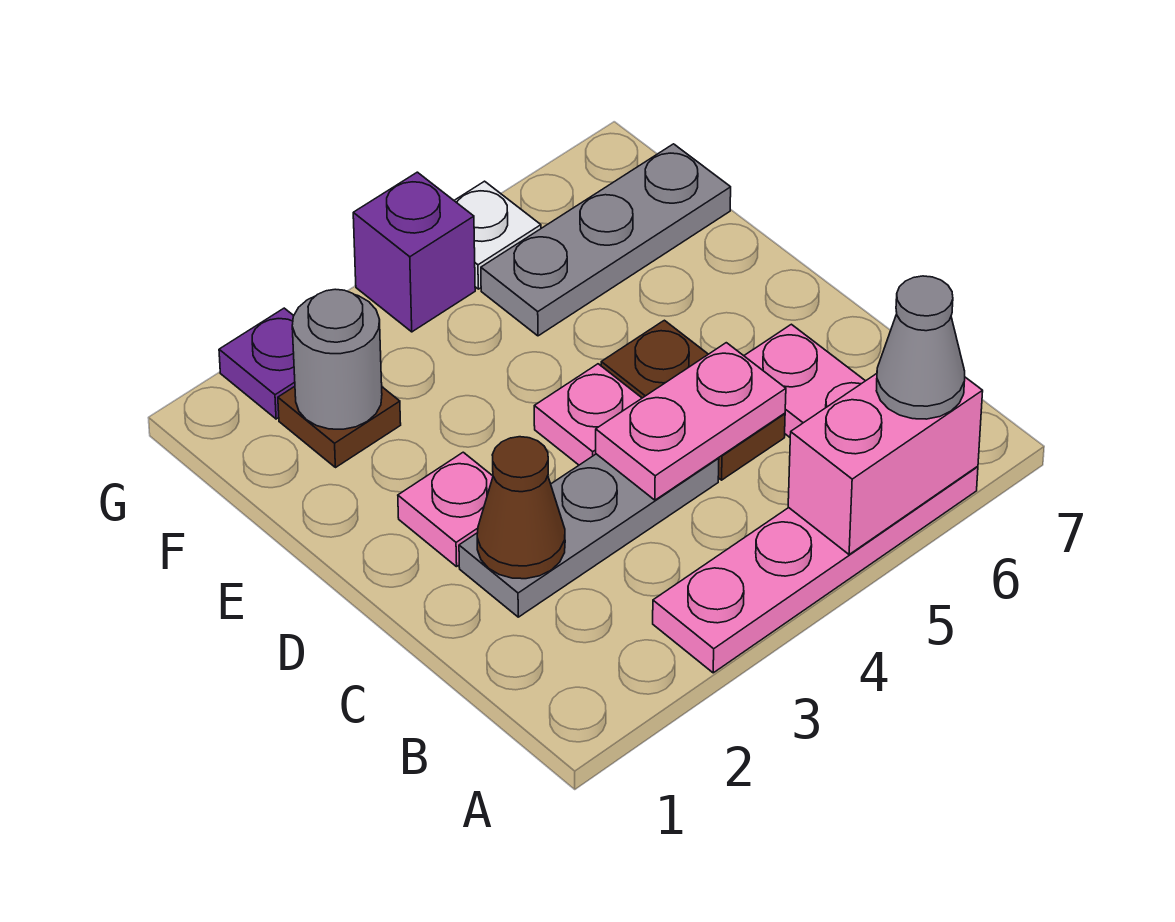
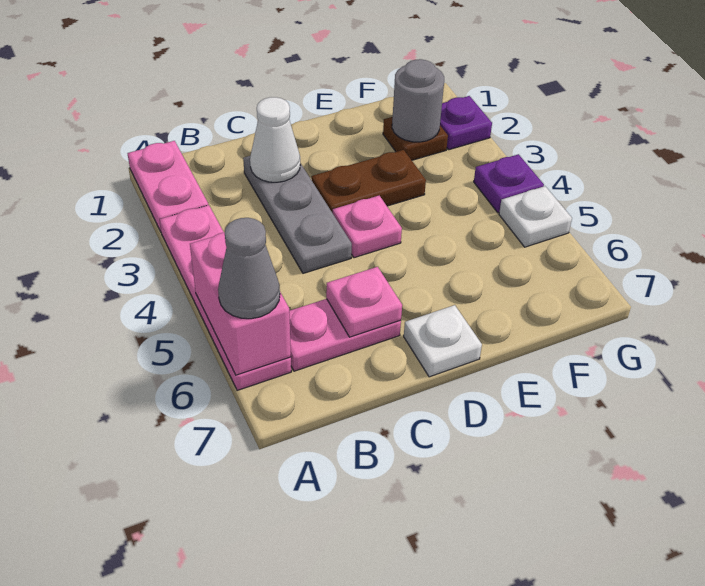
brown cone C2 level 2 -> white cone C2 level 2
pink plate C4:C5 level 2 -> pink plate A1:A2 level 1
brown plate C5:D5 level 1 -> brown plate D3:E3 level 1
pink plate D2 level 1 -> pink plate C6 level 2
none -> white plate D7 level 1
grey plate F5:F7 level 1 -> none
purple brick G4 level 1 -> purple plate G4 level 1

